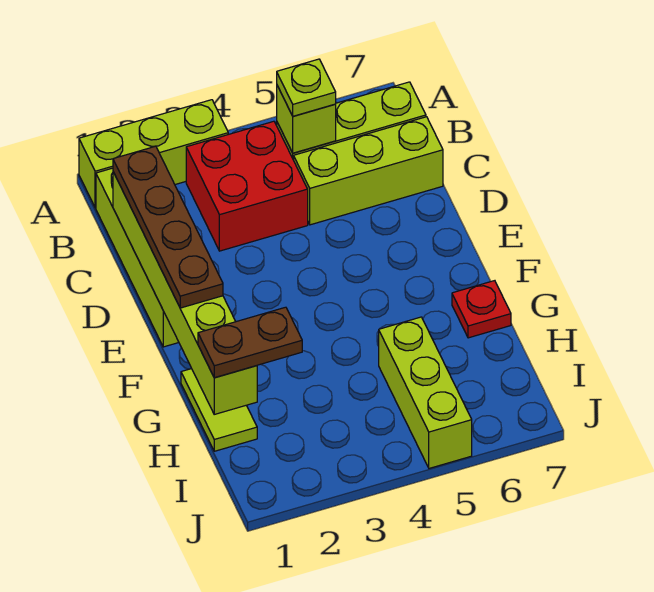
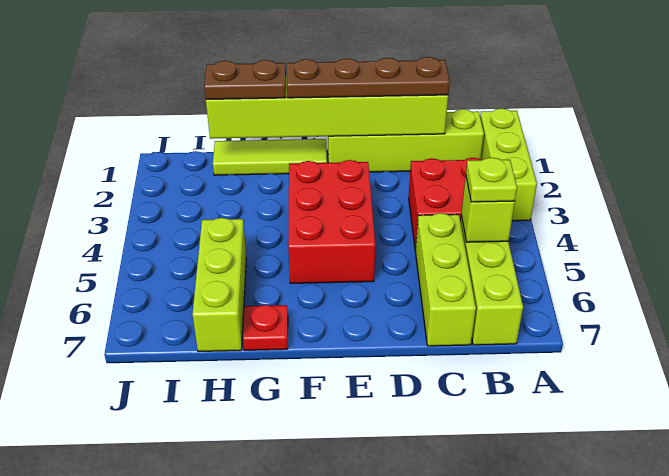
none -> red brick E3:F5 level 1
lime tile G1:H1 level 1 -> lime tile F1:H1 level 1
brown plate H1:H2 level 3 -> brown plate G1:H1 level 3
lime brick H5:J5 level 1 -> lime brick H5:H7 level 1

